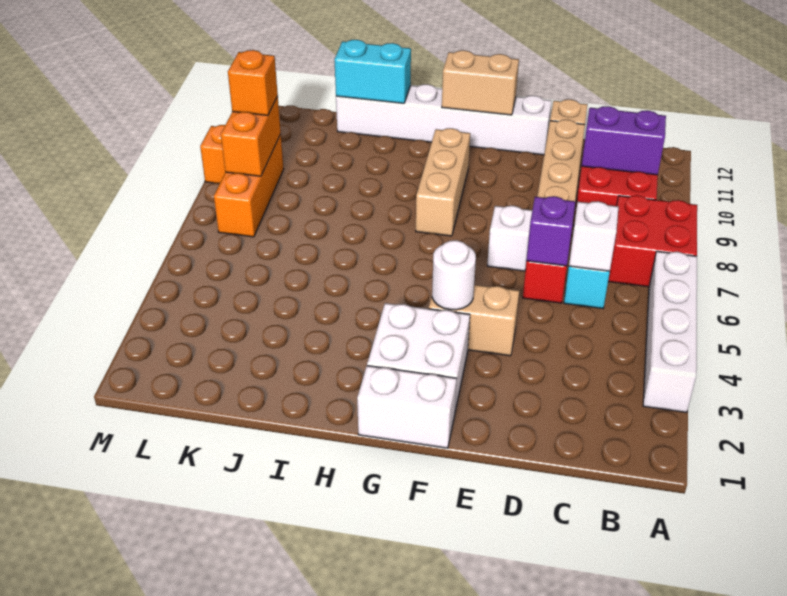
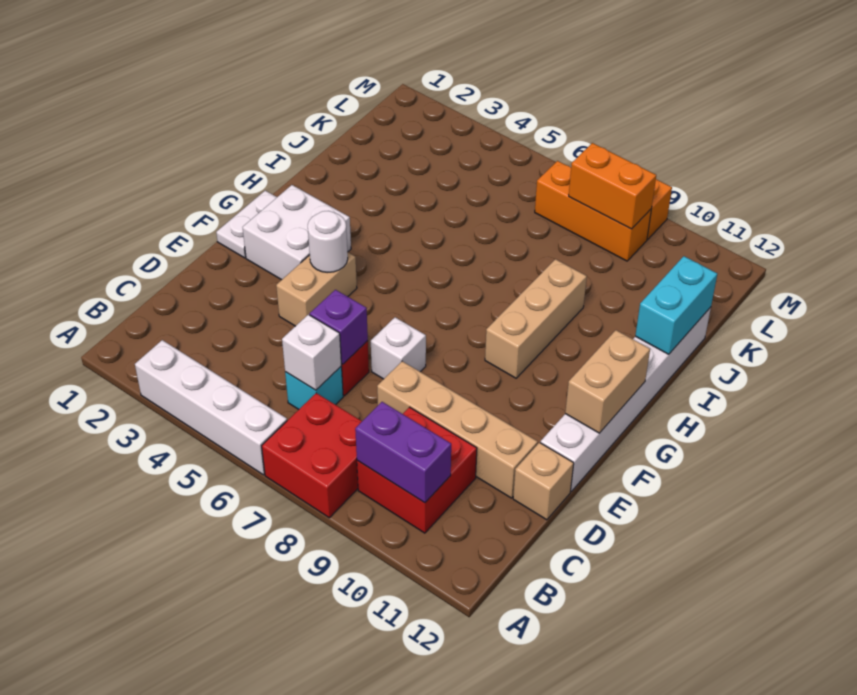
purple brick B10:C10 level 2 -> purple brick B9:B10 level 2
white brick F1:G1 level 1 -> white plate F1:G1 level 1
tan brick G8:G10 level 1 -> tan brick G9:I9 level 1
orange brick L9 level 3 -> none

